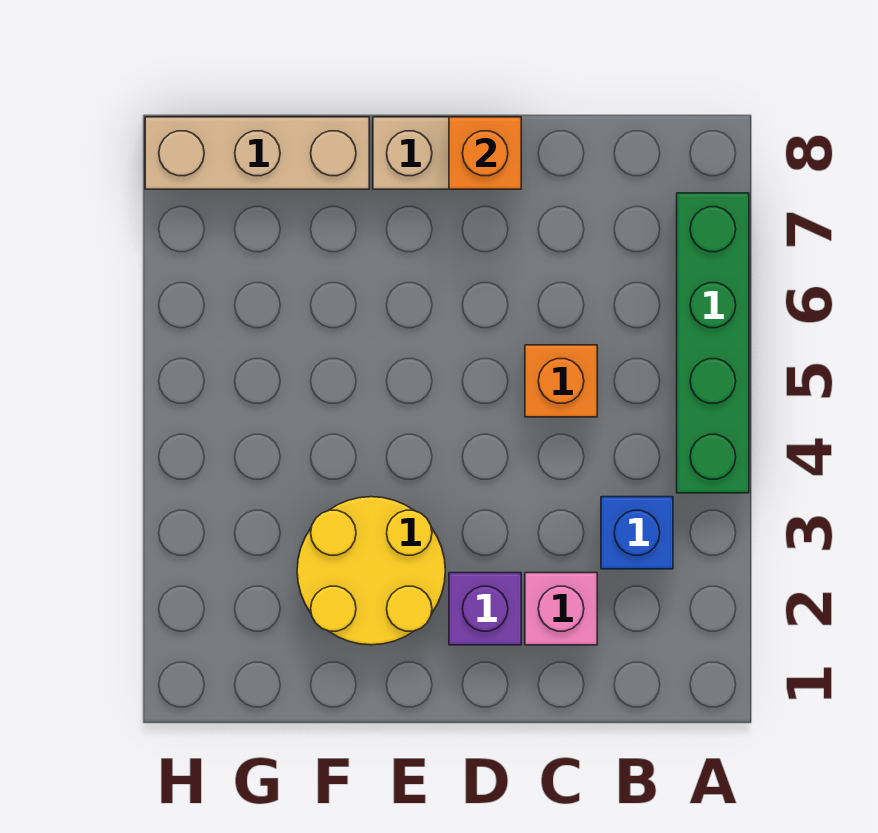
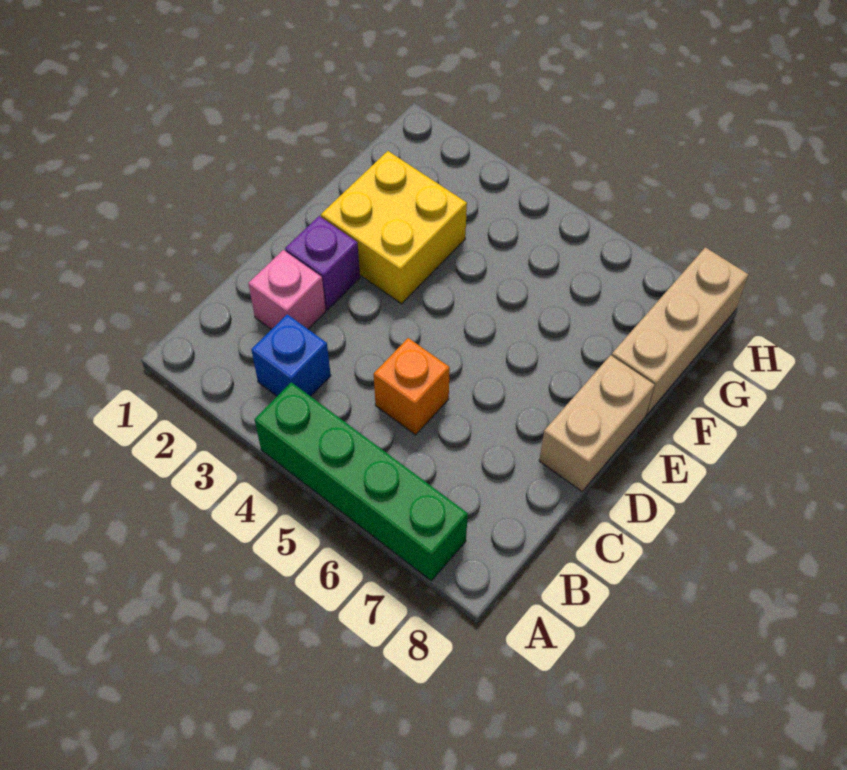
orange brick D8 level 2 -> none
yellow round brick E2:F3 level 1 -> yellow brick E2:F3 level 1

